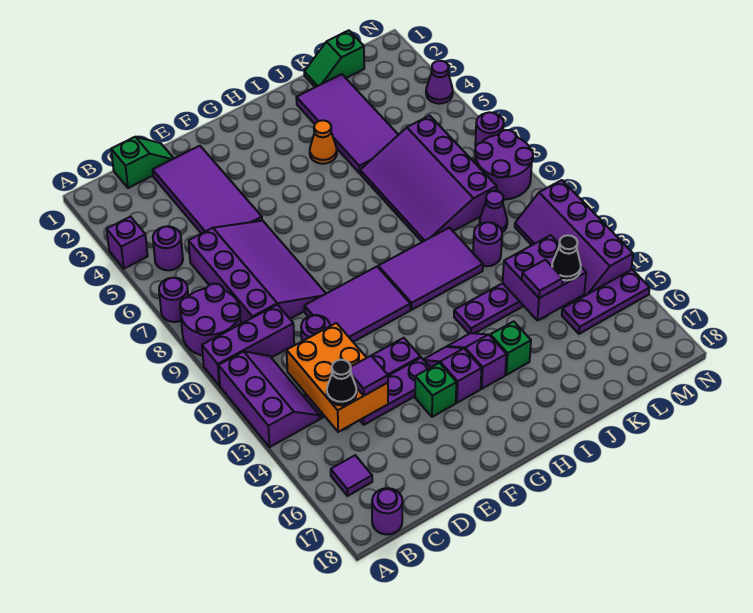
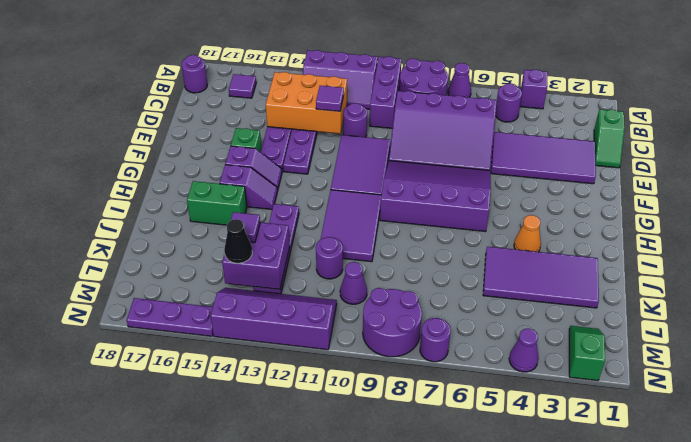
purple round brick A7 level 1 -> purple cone A7 level 1
black cone C14 level 3 -> none
purple tile D14 level 3 -> purple tile D12 level 3
green brick I15 level 1 -> green brick I15:I16 level 1
purple slope J6:L9 level 1 top L -> purple slope F6:H9 level 1 top H
green slope K1:L1 level 1 top L -> green slope M2:N2 level 1 top N
purple plate L15:N15 level 1 -> purple plate N15:N17 level 1

